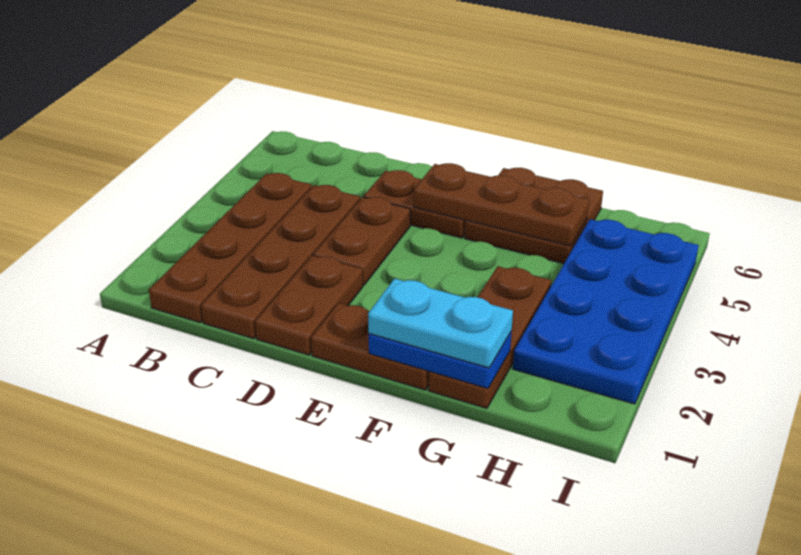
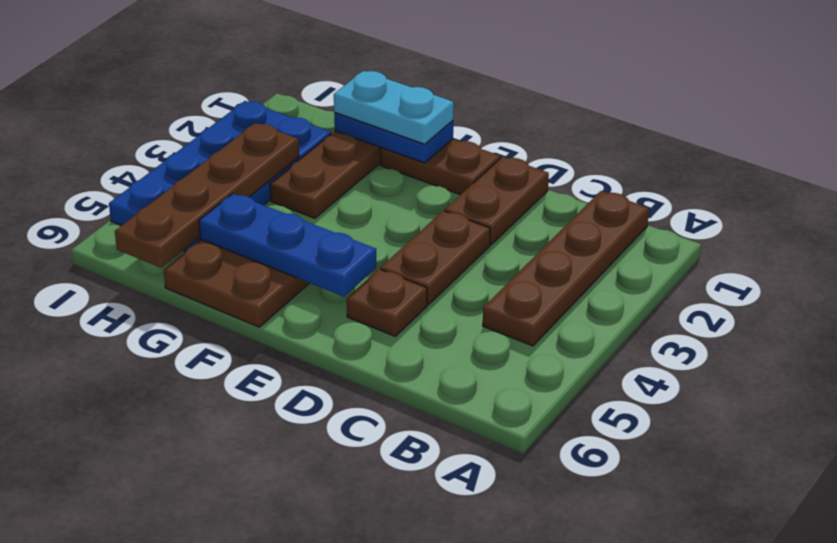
brown plate C1:C4 level 1 -> brown plate H3:H6 level 2
brown plate D5:E5 level 1 -> brown plate D5 level 1
brown plate E5:G5 level 2 -> blue plate E5:G5 level 2

